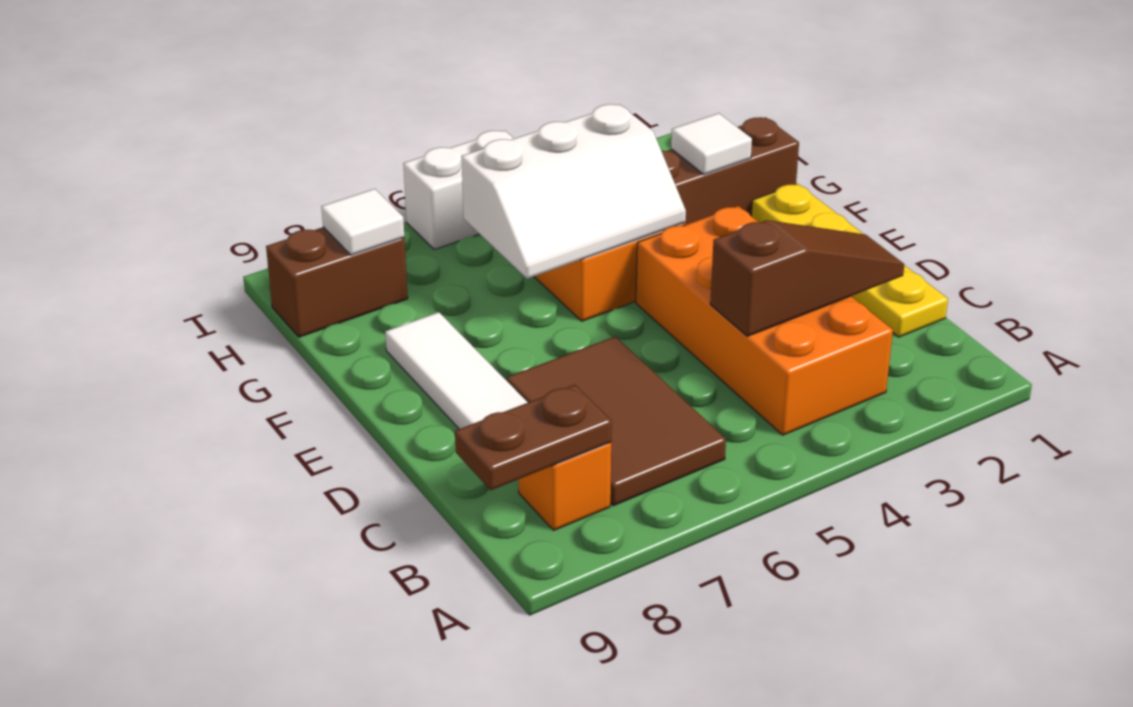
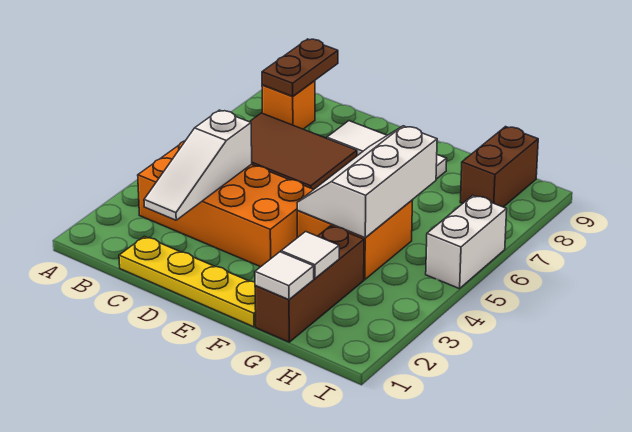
brown slope C2:C4 level 2 top 4 -> white slope C2:C4 level 2 top 4
white tile H8 level 2 -> white tile G1 level 2

